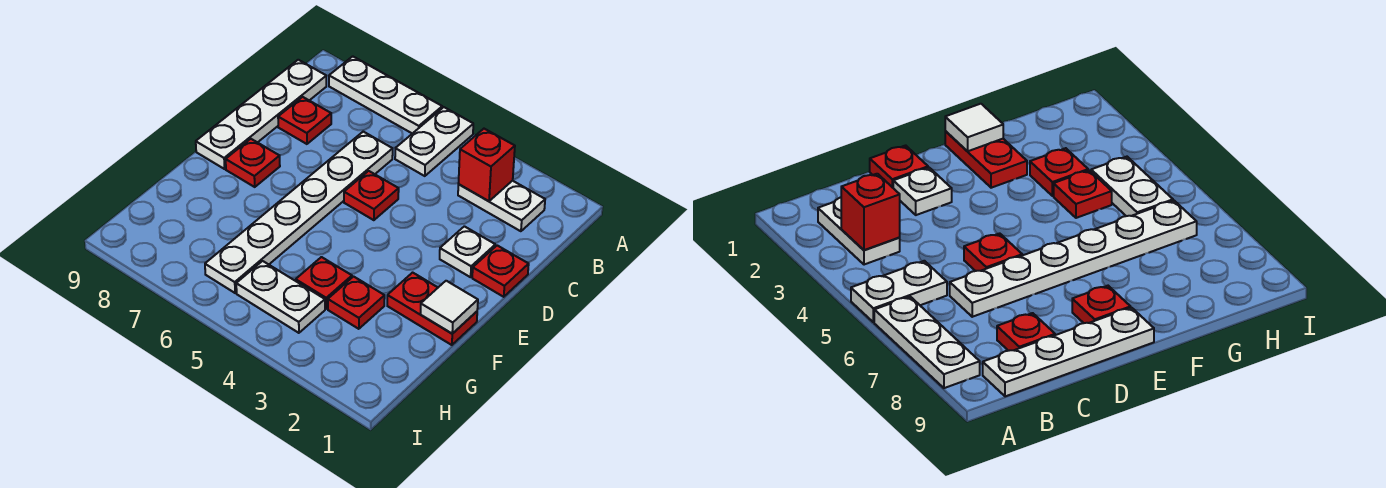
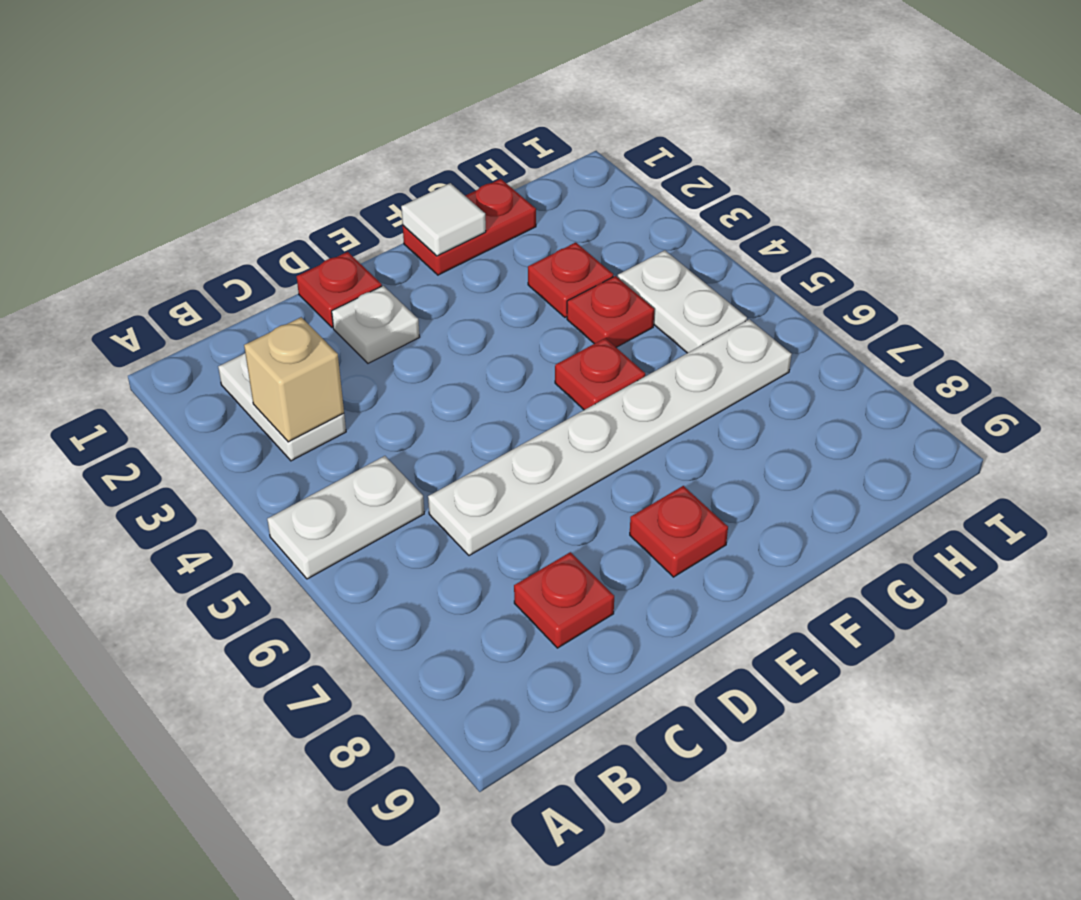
white plate A6:A8 level 1 -> none
red brick B3 level 2 -> tan brick B3 level 2
white plate B9:E9 level 1 -> none
red plate D5 level 1 -> red plate F5 level 1
red plate F1:F2 level 1 -> red plate F1:G1 level 1

